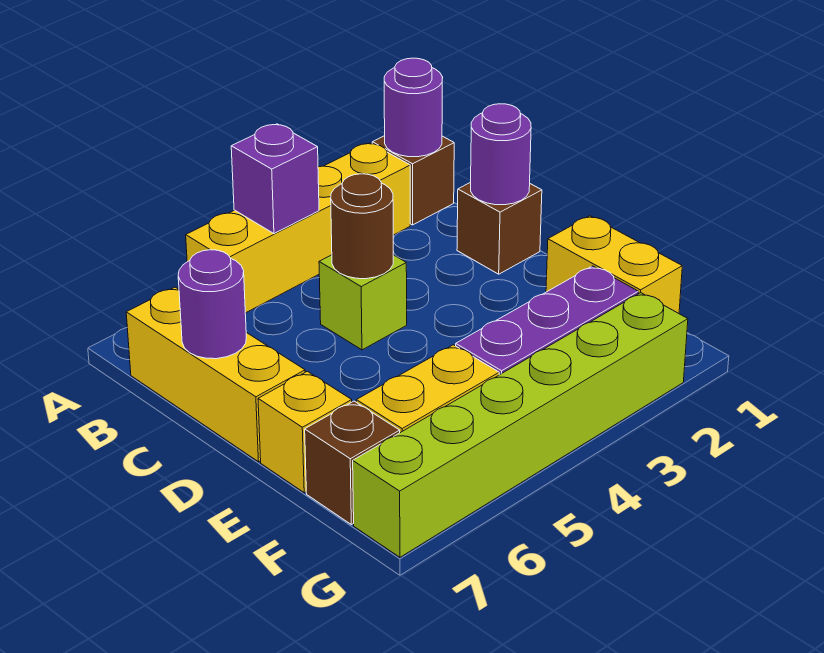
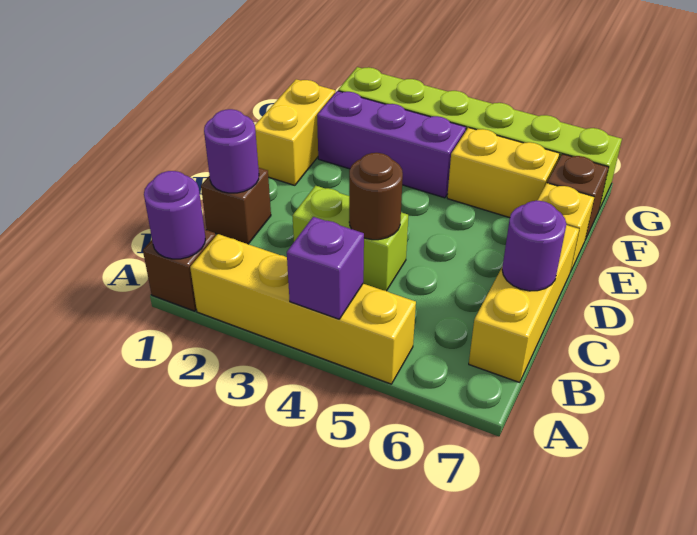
lime brick C4 level 1 -> lime brick C3:C4 level 1

